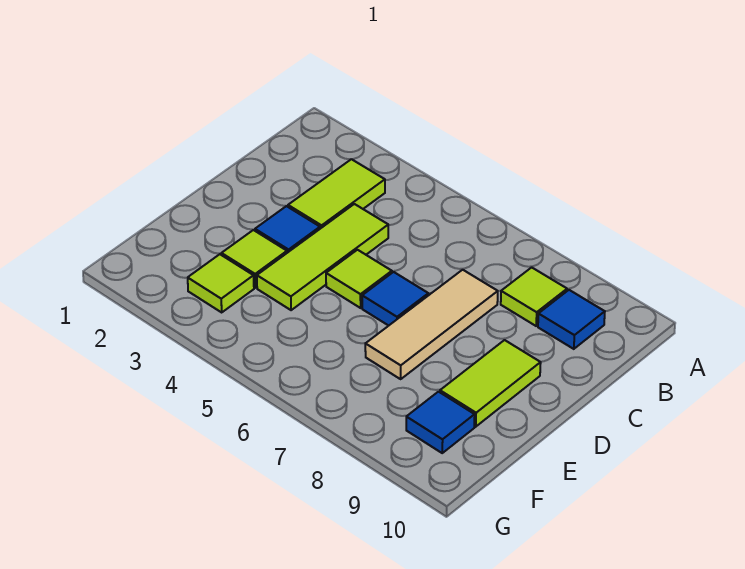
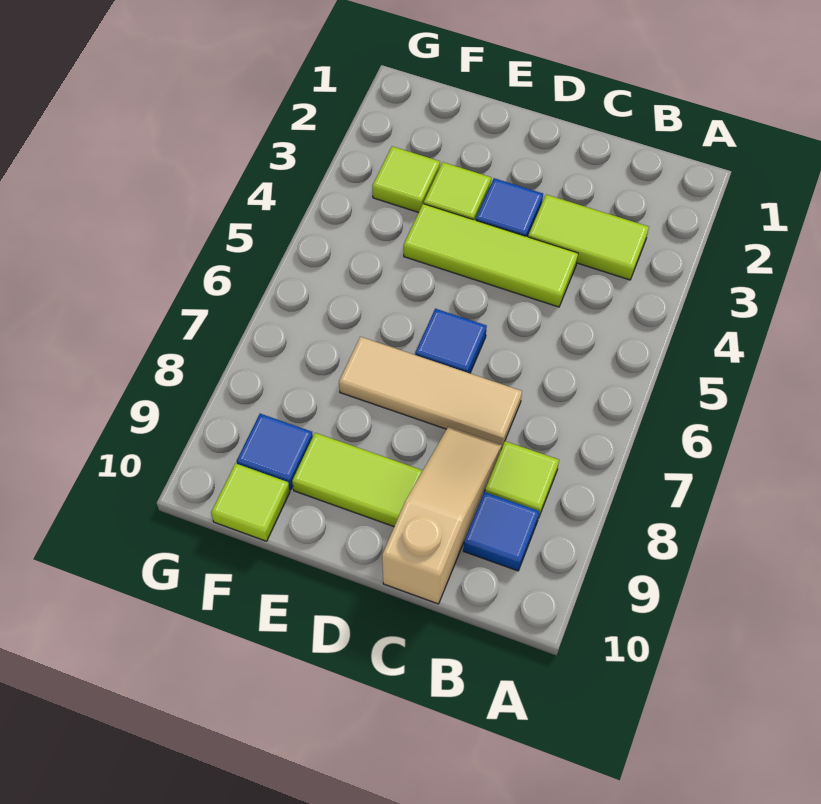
none -> tan slope C8:C10 level 1 top 10
lime tile D5 level 1 -> lime tile F10 level 1

